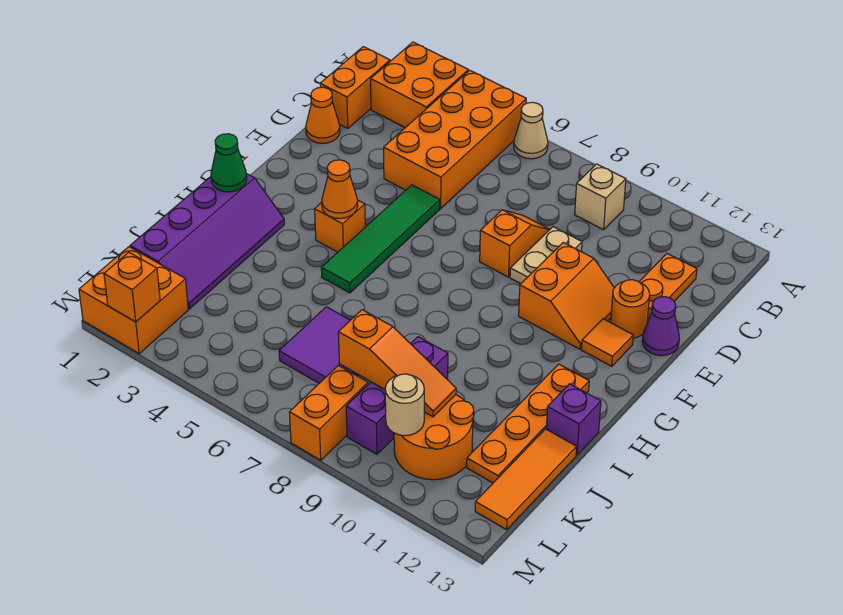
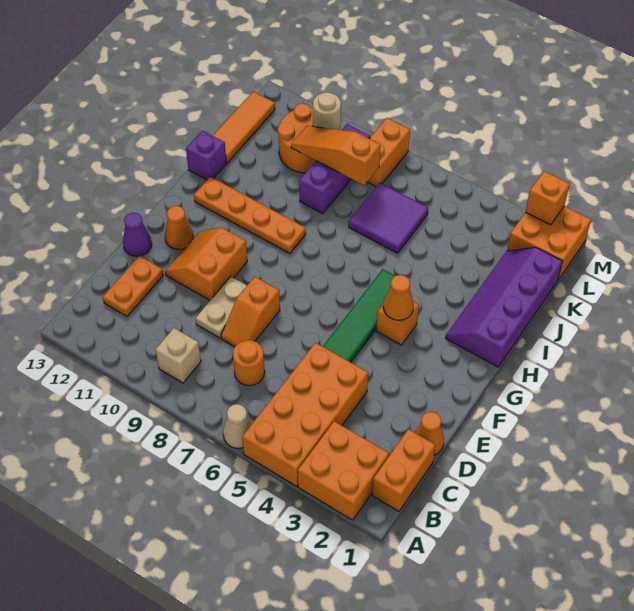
orange round brick E12 level 1 -> orange round brick C7 level 1
orange tile F12 level 1 -> orange cone F12 level 1
green cone H1 level 2 -> none
orange plate H12:K12 level 1 -> orange plate H9:H12 level 1

